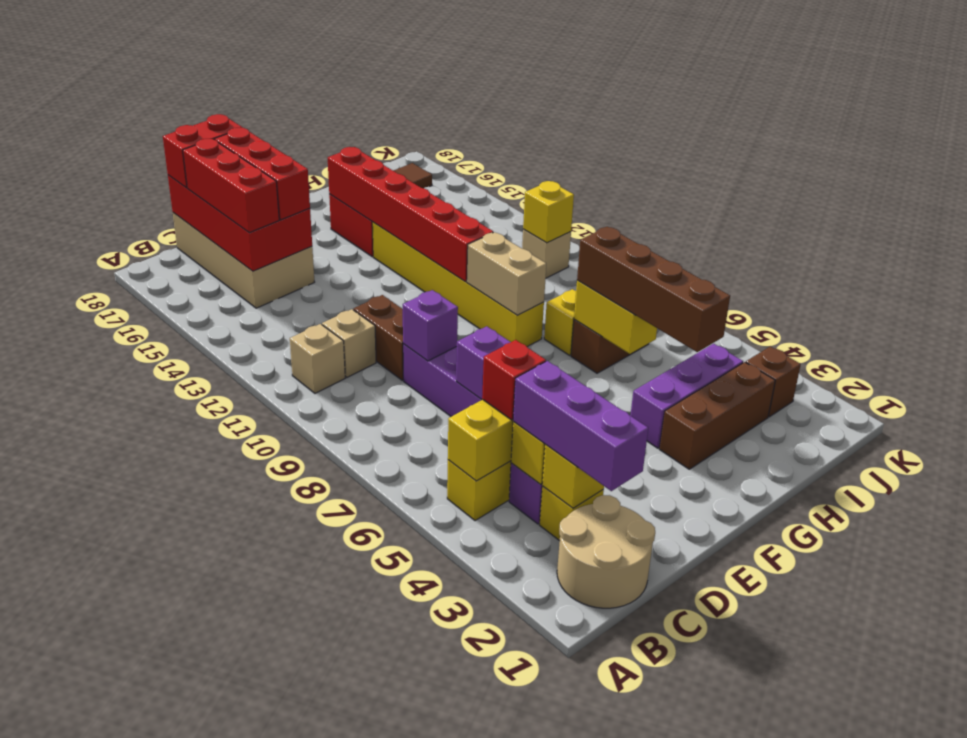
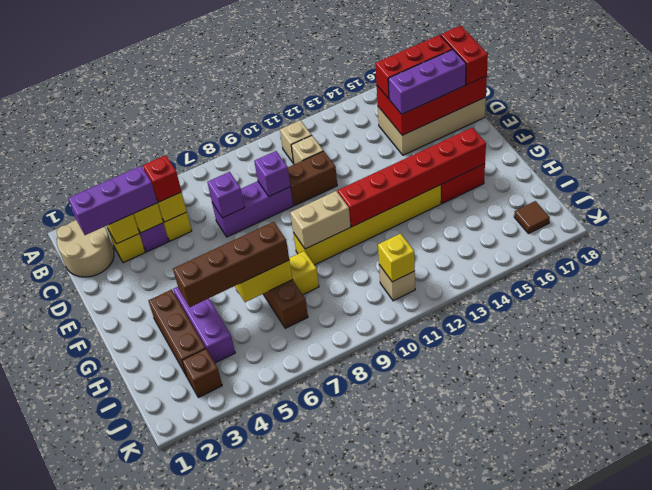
red brick D15:D17 level 3 -> purple brick D15:D17 level 3

